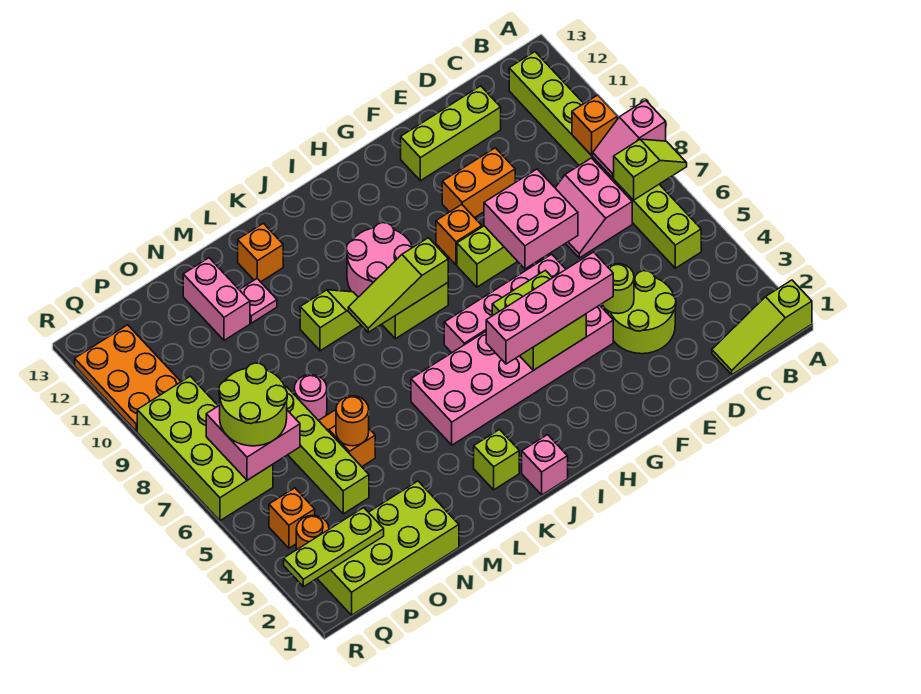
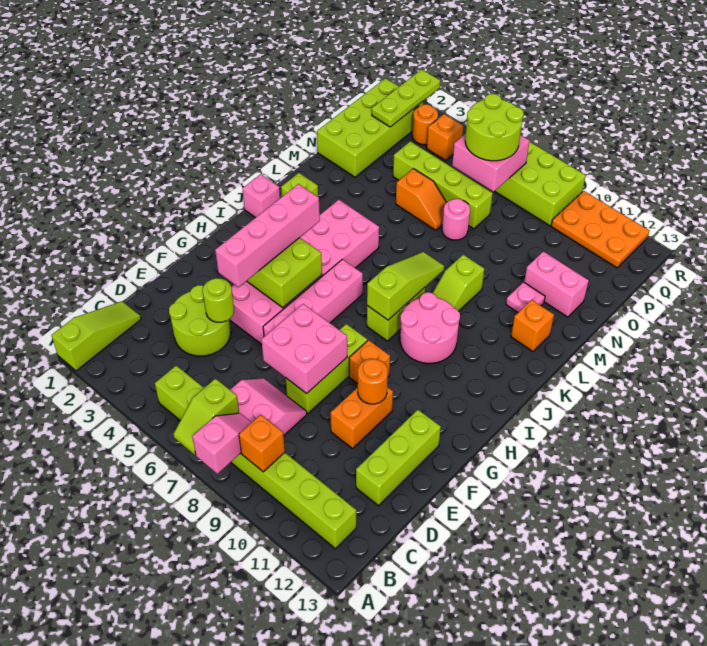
orange round brick N5 level 2 -> orange round brick F10 level 2

